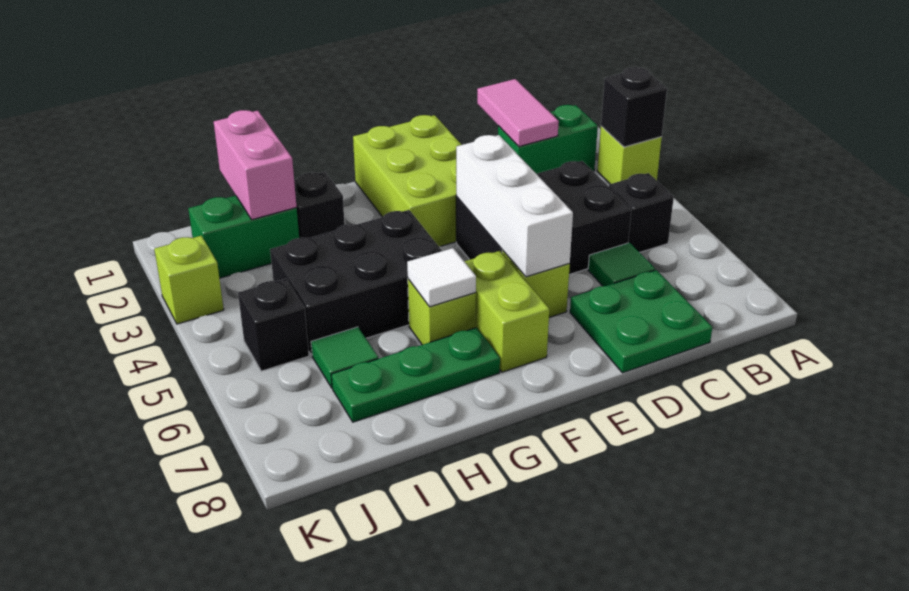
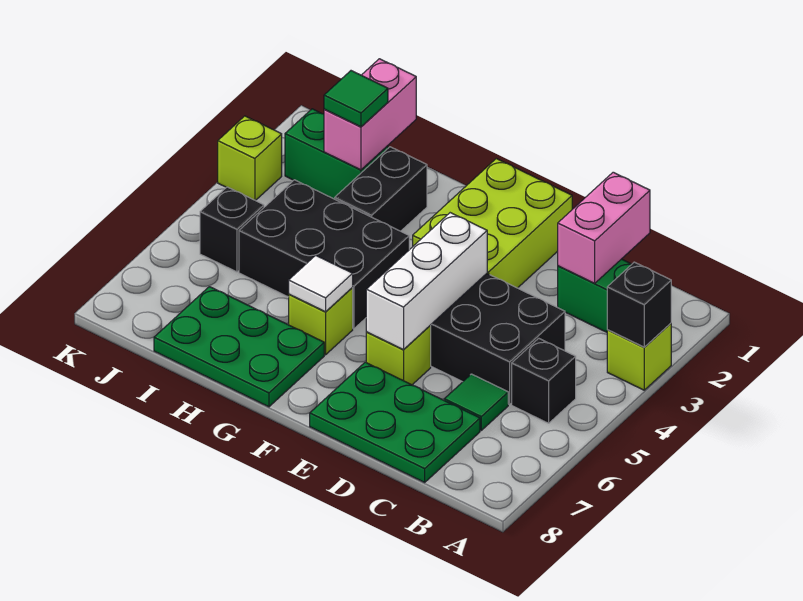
pink tile C1:C2 level 2 -> pink brick C1:C2 level 2
green plate C7:D8 level 1 -> green plate C7:E8 level 1
lime brick F6:F7 level 1 -> none
green plate G7:I7 level 1 -> green plate G7:I8 level 1
black brick H2 level 1 -> black brick H2:H3 level 1
green tile I6 level 1 -> green tile I2 level 3

